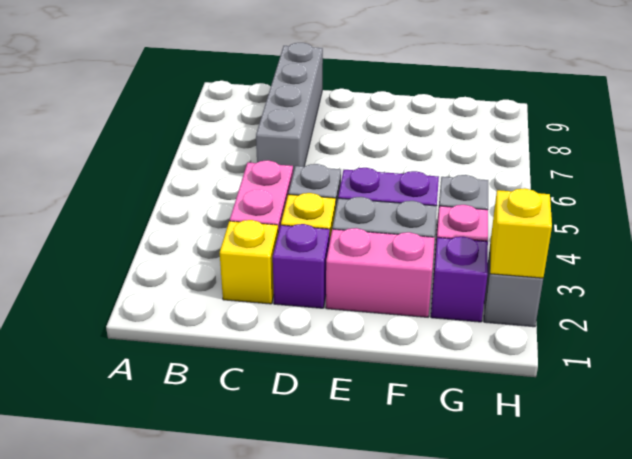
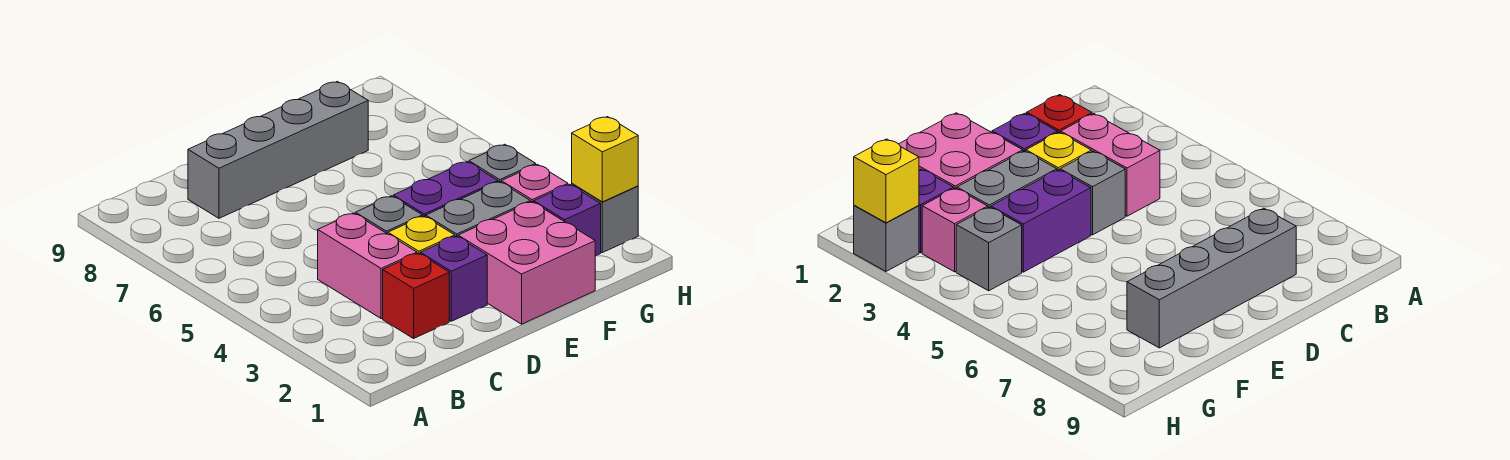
yellow brick C2 level 1 -> red brick C2 level 1
grey brick C6:C9 level 1 -> grey brick C8:F8 level 1
pink brick E2:F2 level 1 -> pink brick E1:F2 level 1

